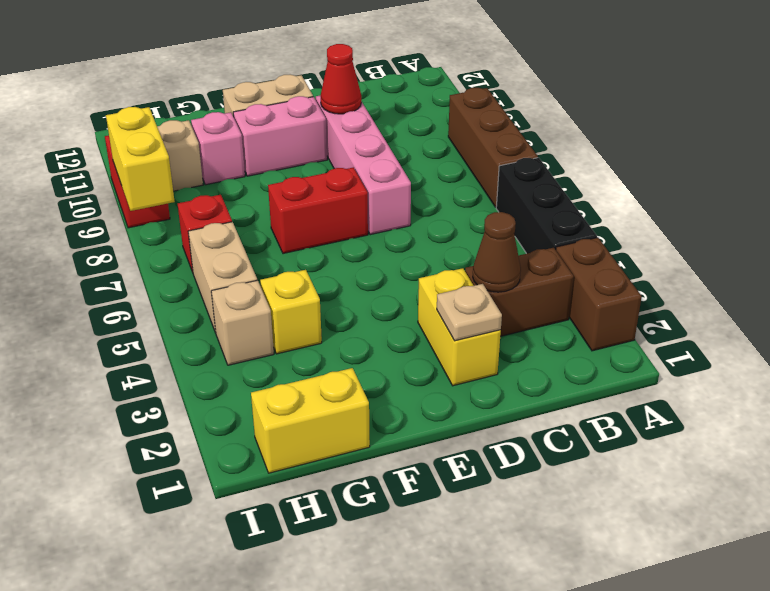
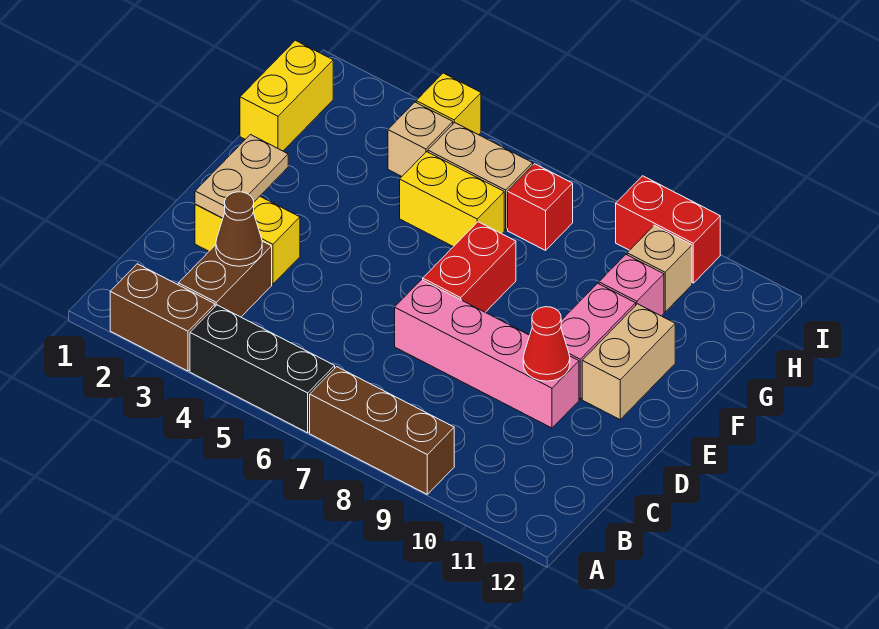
tan plate D2 level 2 -> tan plate D2:E2 level 2
yellow brick G4 level 1 -> yellow brick I4 level 1
yellow brick I8:I9 level 2 -> yellow brick G5:G6 level 1

